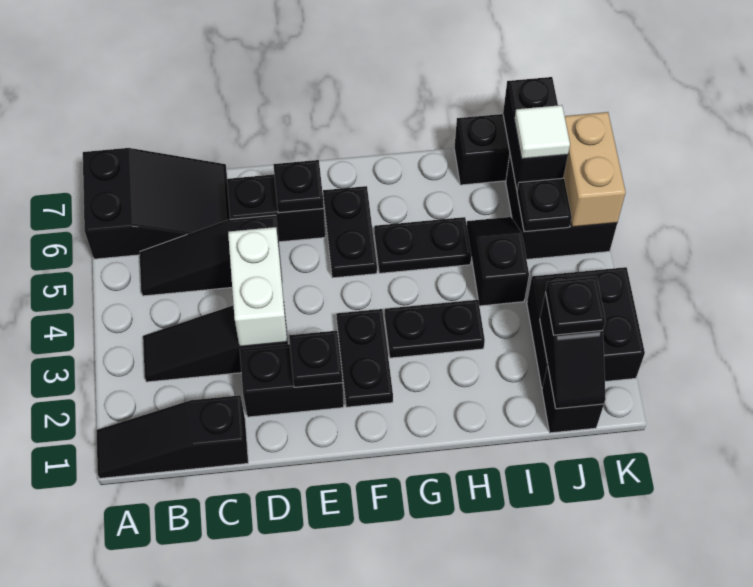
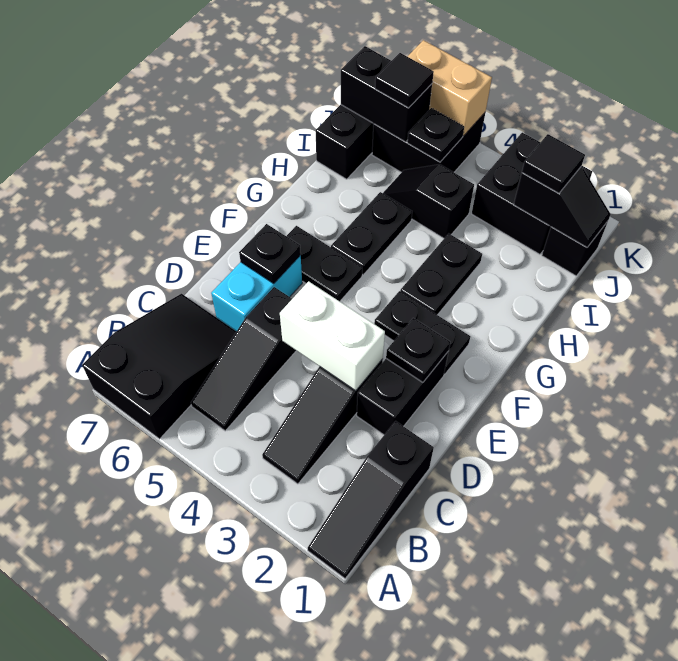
black brick D6:E6 level 1 -> cyan brick D6:E6 level 1
black plate J2 level 3 -> black tile J2 level 3
white tile J6 level 3 -> black tile J6 level 3

